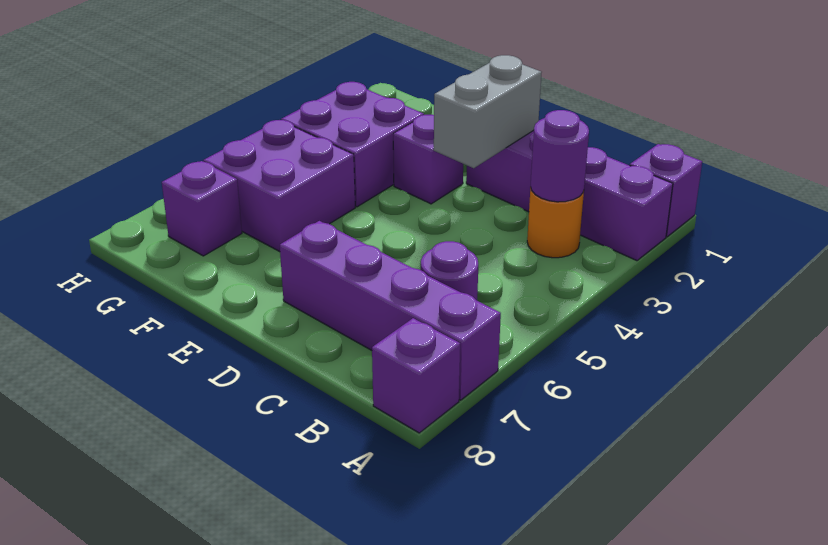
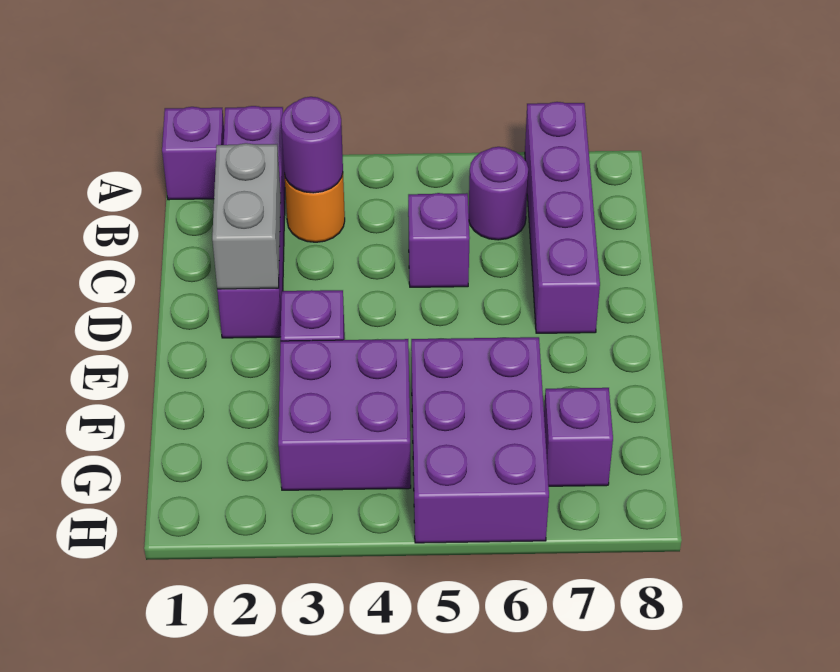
purple brick A8 level 1 -> purple brick C5 level 1
grey brick D2:D3 level 2 -> grey brick C2:D2 level 2
purple brick F5:G6 level 1 -> purple brick F5:H6 level 1

